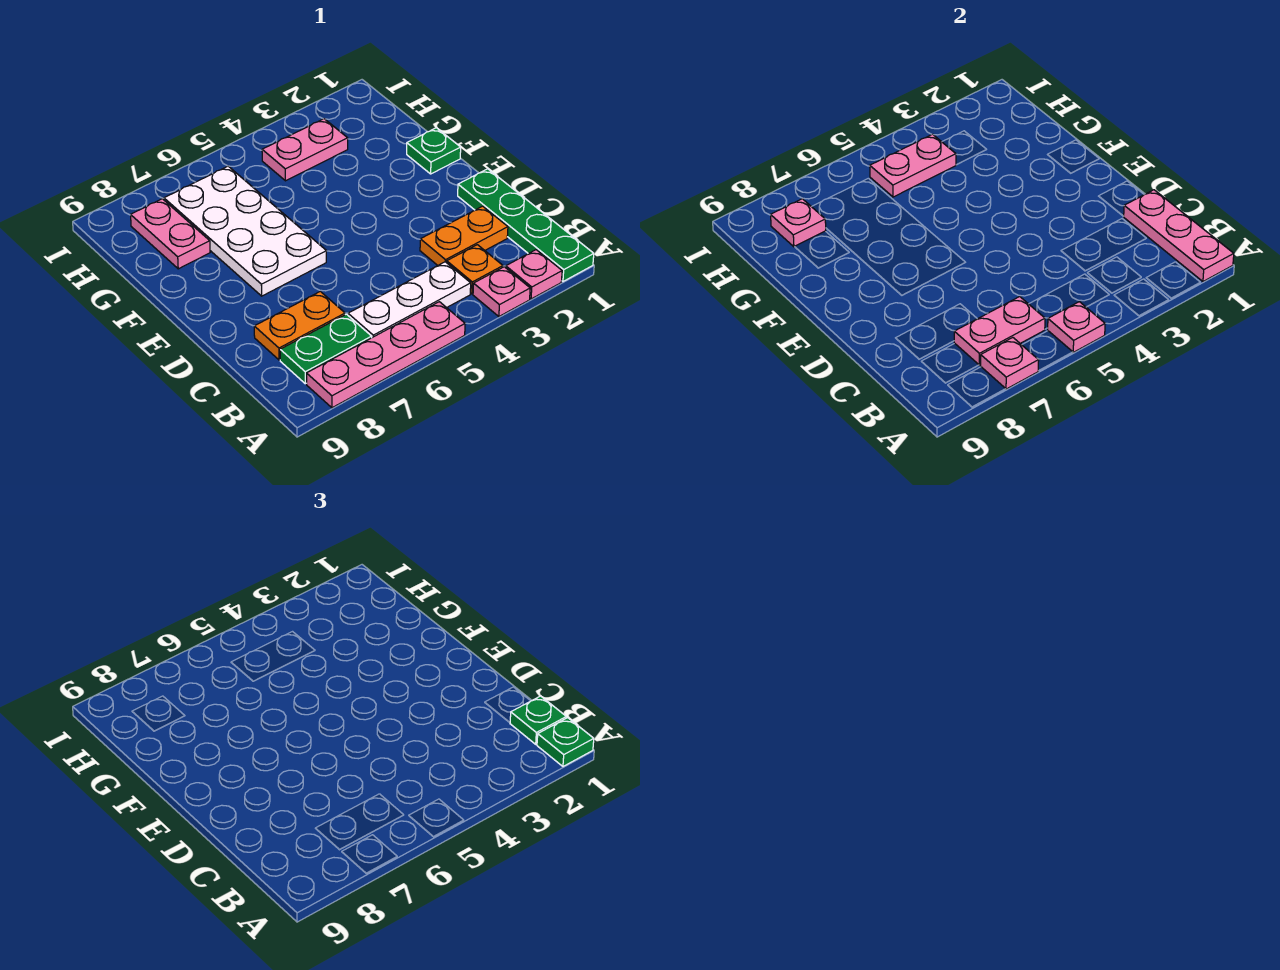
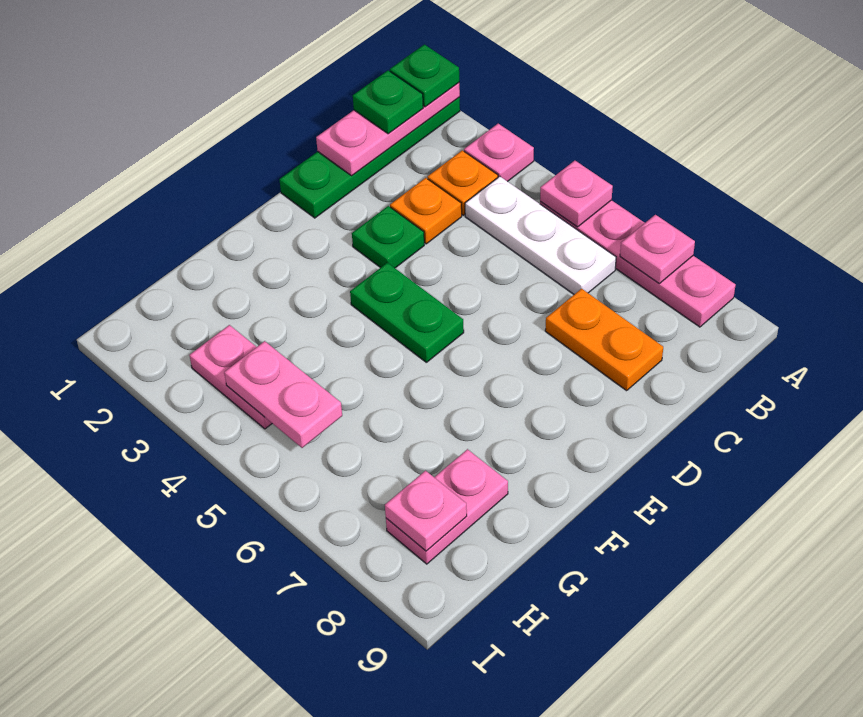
pink plate A2 level 1 -> none
pink plate B6:B7 level 2 -> none
green plate B7:B8 level 1 -> green plate E4:E5 level 1
orange plate C2:C3 level 1 -> orange plate C3 level 1
white plate E6:H7 level 1 -> none
green plate F1 level 1 -> green plate D3 level 1

